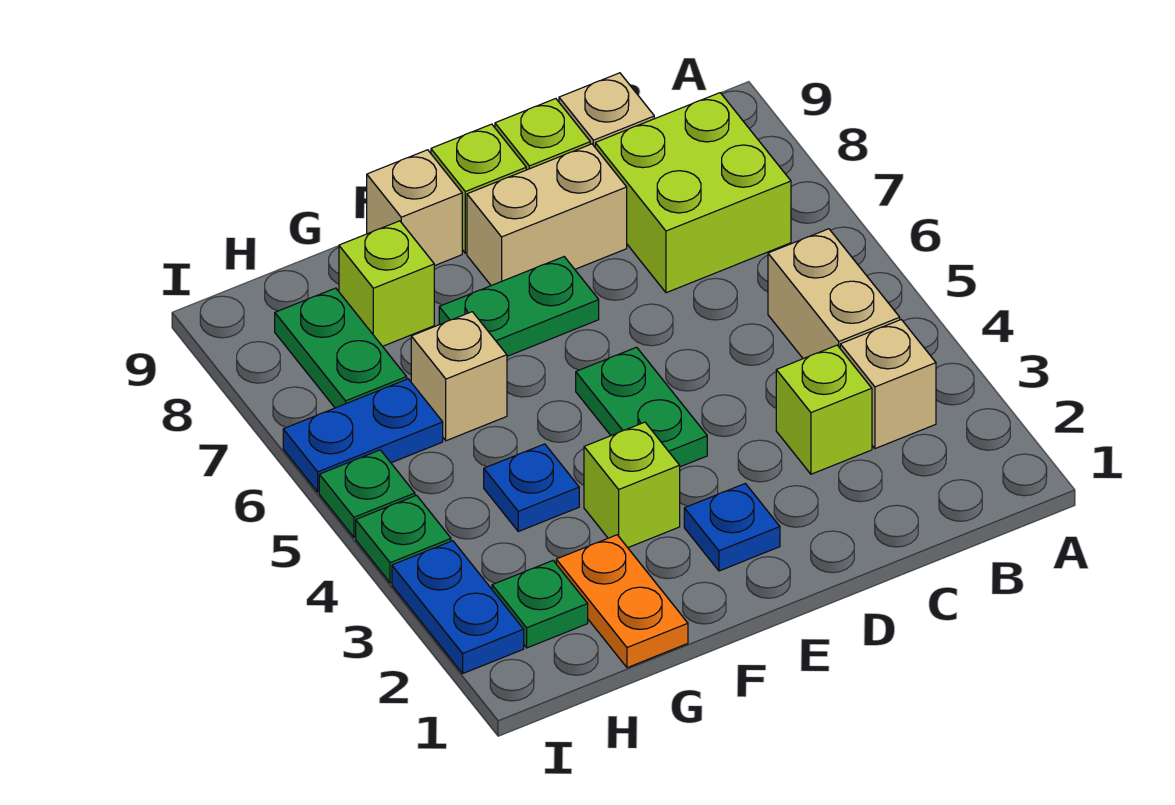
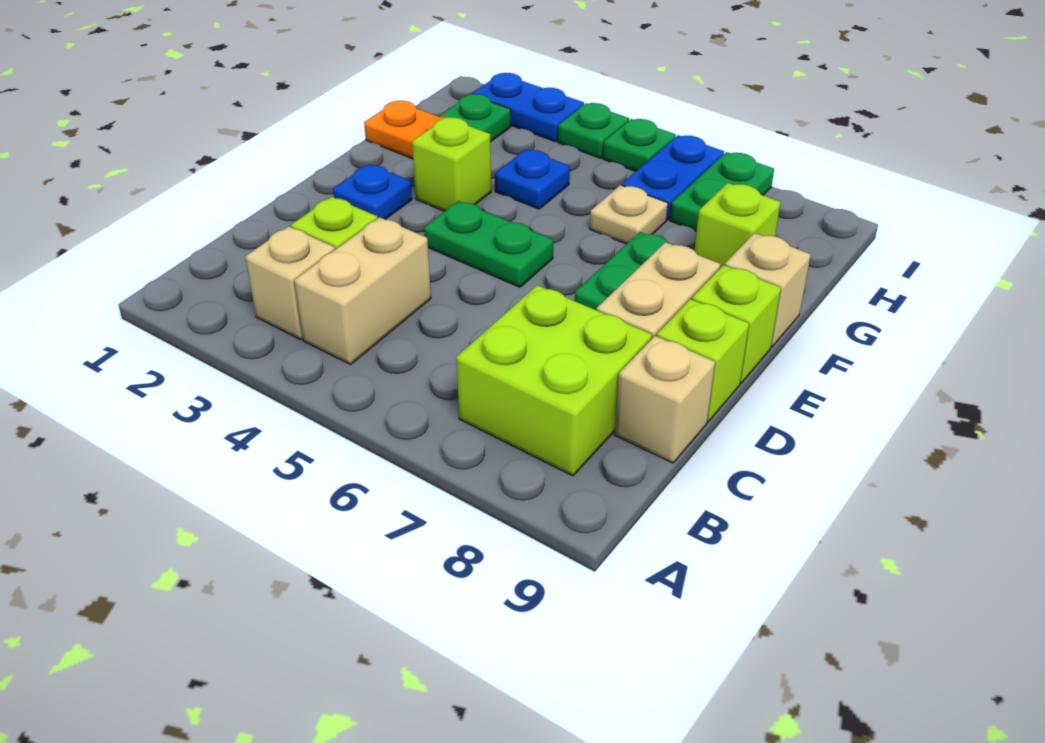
tan brick B4:B5 level 1 -> tan brick B4:C4 level 1
tan brick G6 level 1 -> tan plate G6 level 1
green plate H7:H8 level 1 -> green plate H7:I7 level 1

